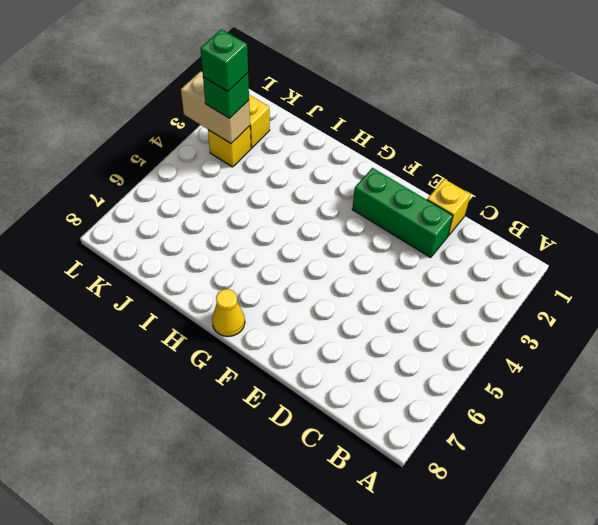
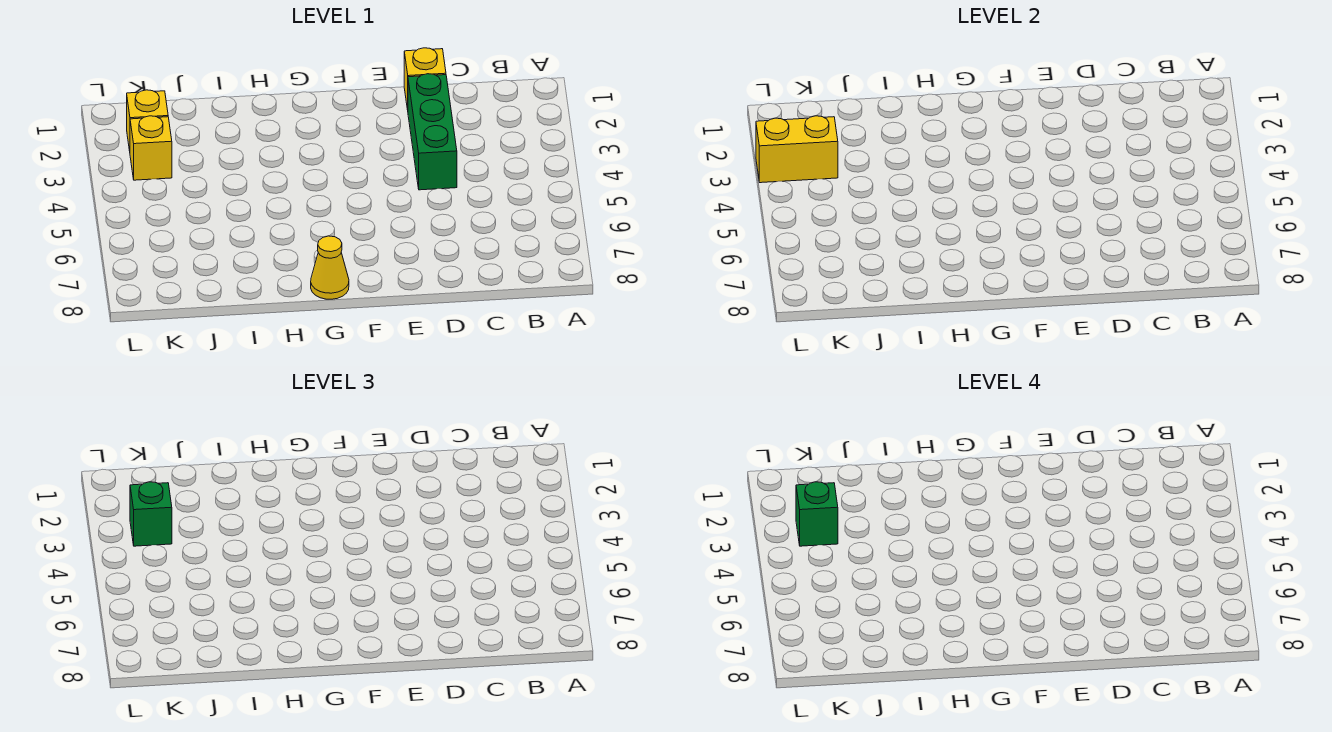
green brick D2:F2 level 1 -> green brick D2:D4 level 1
tan brick K3:L3 level 2 -> yellow brick K3:L3 level 2

